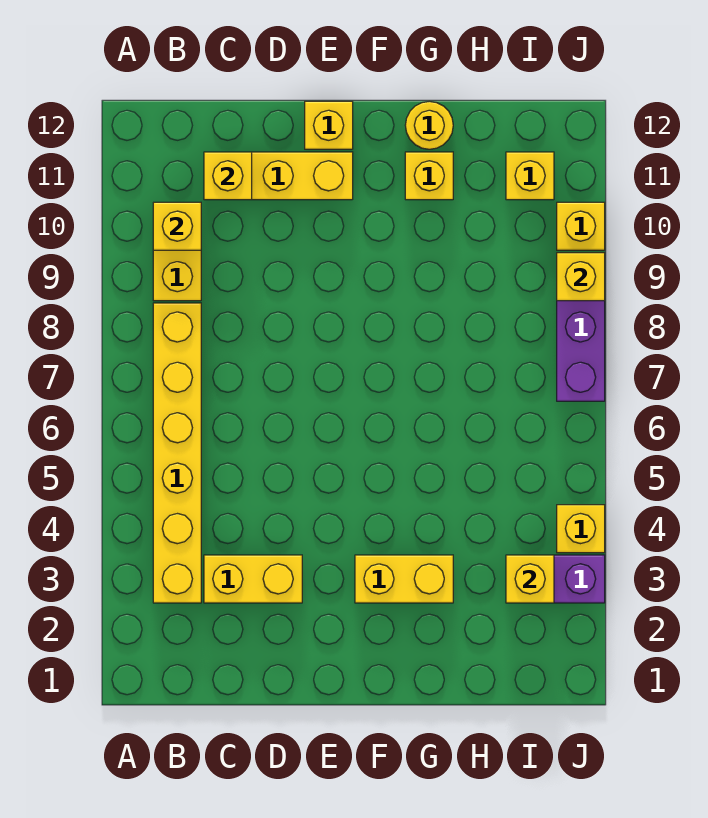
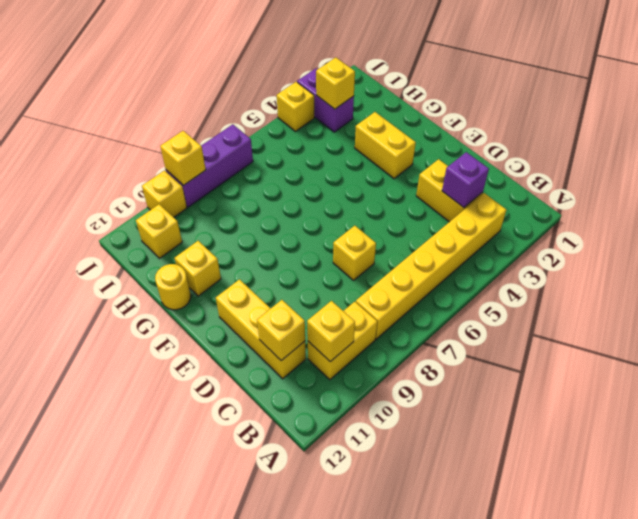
none -> purple brick C3 level 2
yellow brick E12 level 1 -> yellow brick D7 level 1

